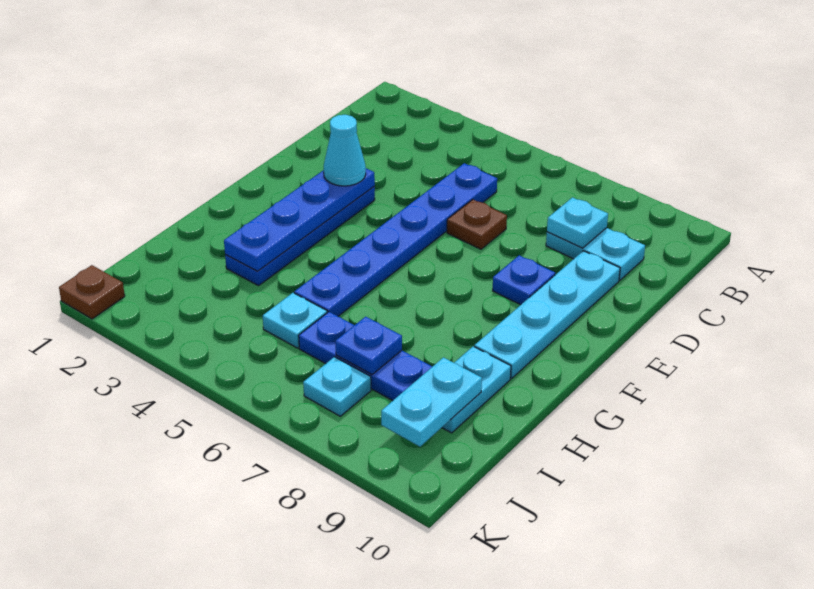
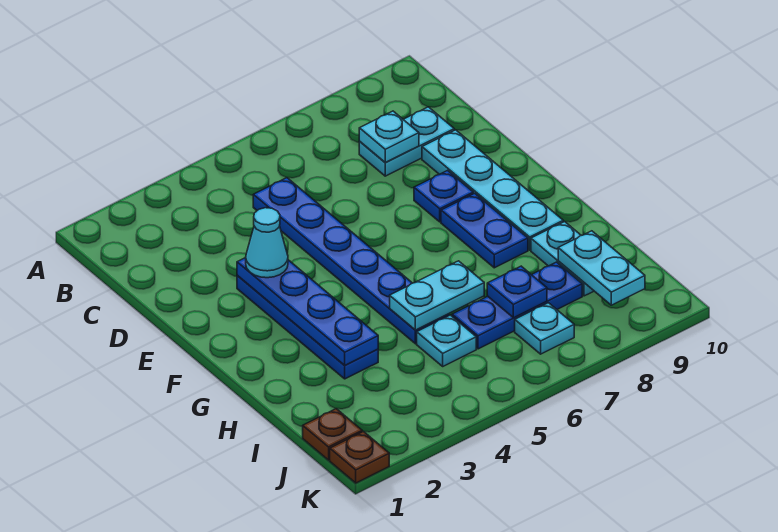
brown plate D6 level 1 -> brown plate J1 level 1
none -> blue plate F8:G8 level 1
none -> cyan plate H5:H6 level 2

